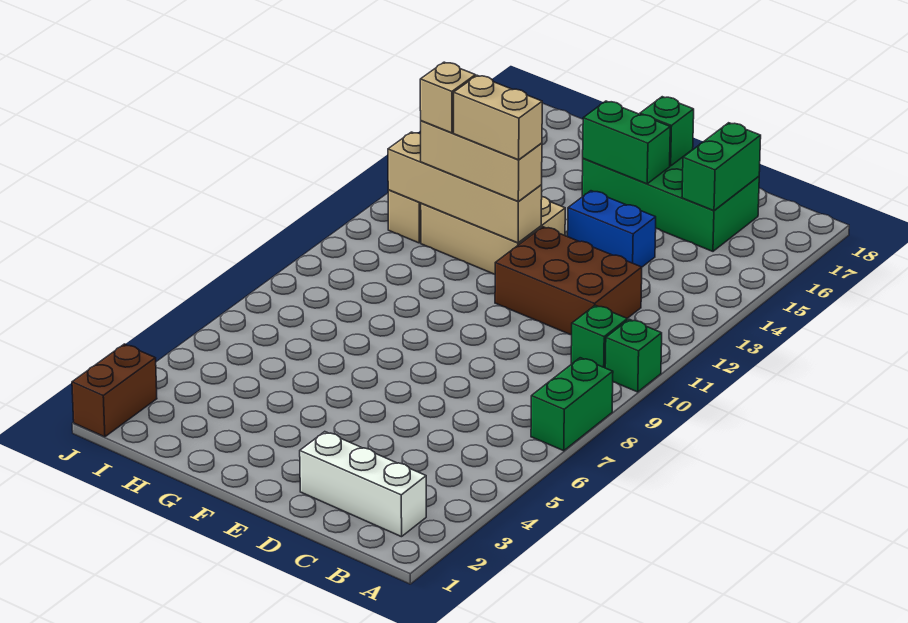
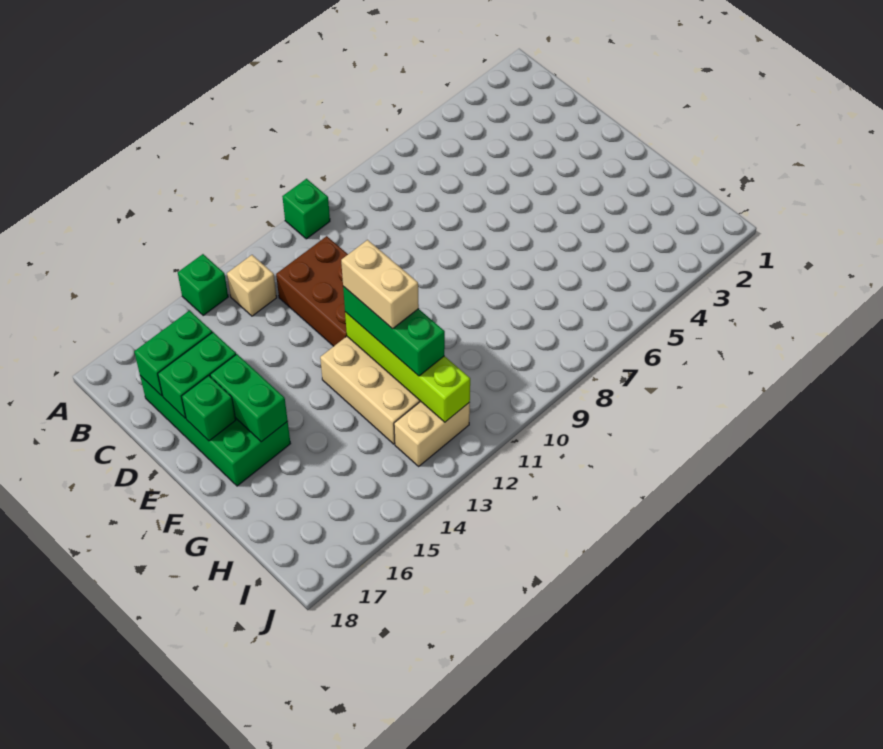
green brick A7:A8 level 1 -> green brick D16:D17 level 2
white brick B2:D2 level 1 -> none
green brick B10 level 1 -> green brick A14 level 1
blue brick D14:E14 level 1 -> none
tan brick F12:I12 level 2 -> lime brick F12:I12 level 2
tan brick F12:H12 level 3 -> green brick F12:H12 level 3
tan brick H12 level 4 -> tan brick B13 level 1
brown brick J1:J2 level 1 -> none

